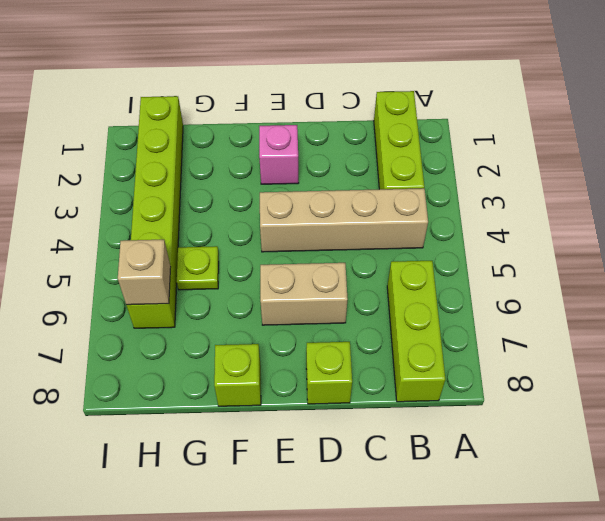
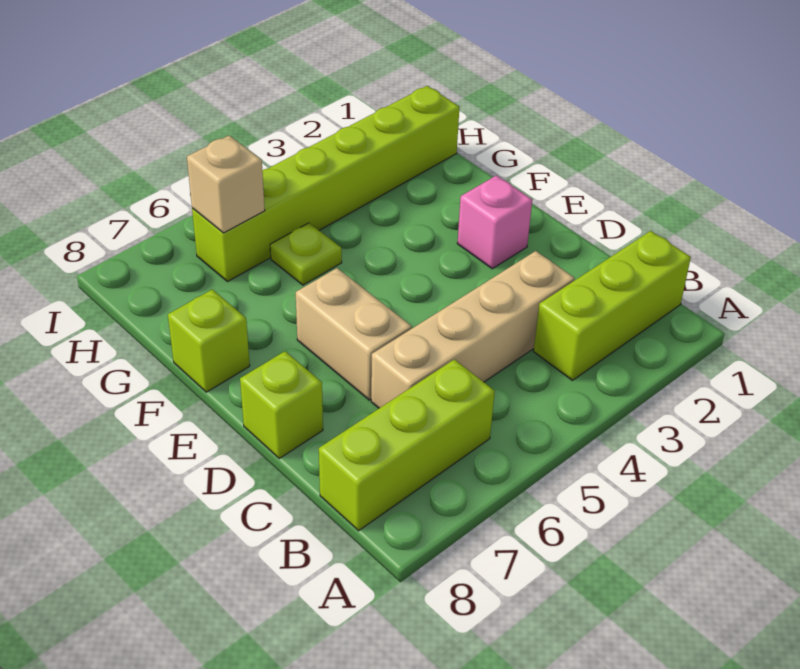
tan brick B4:E4 level 1 -> tan brick C3:C6 level 1

